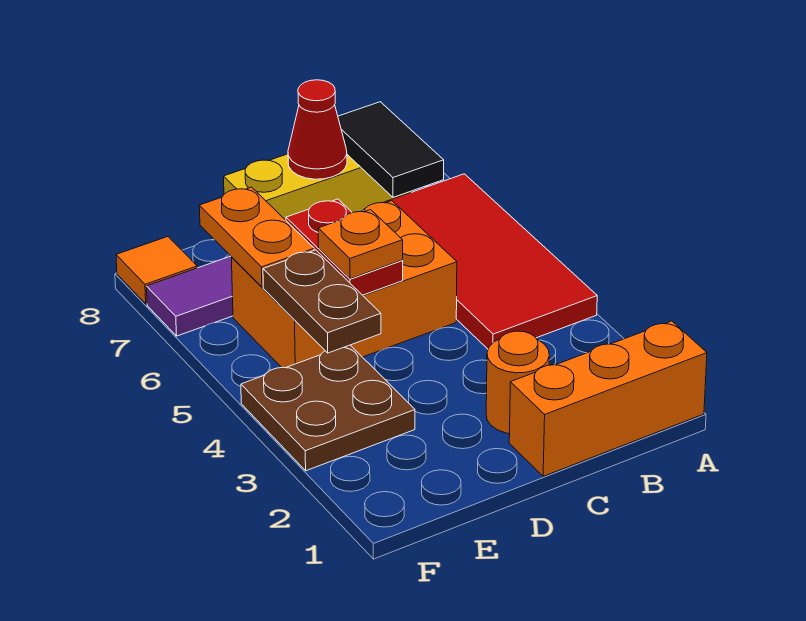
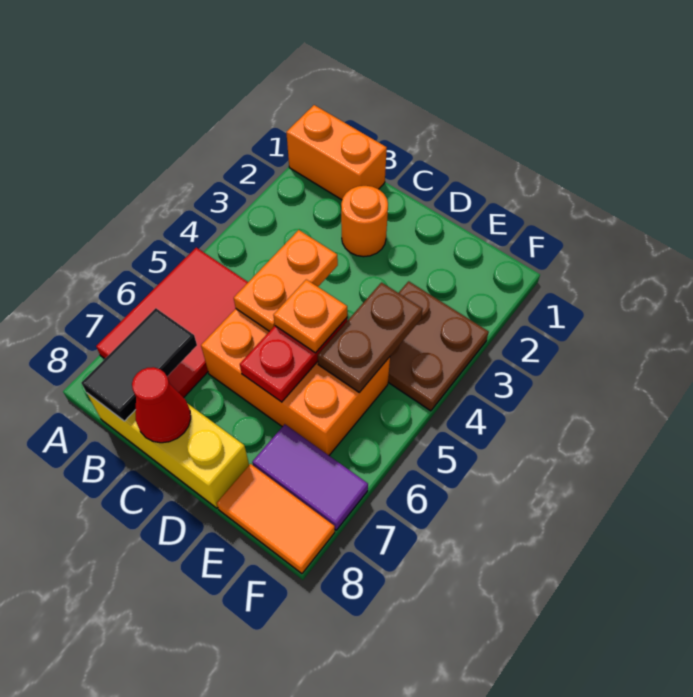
orange brick A1:C1 level 1 -> orange brick A1:B1 level 1
red tile A4:B7 level 1 -> red tile A5:B7 level 1
orange plate E6:E7 level 2 -> orange plate C4:C5 level 2
orange tile F8 level 1 -> orange tile E8:F8 level 1

